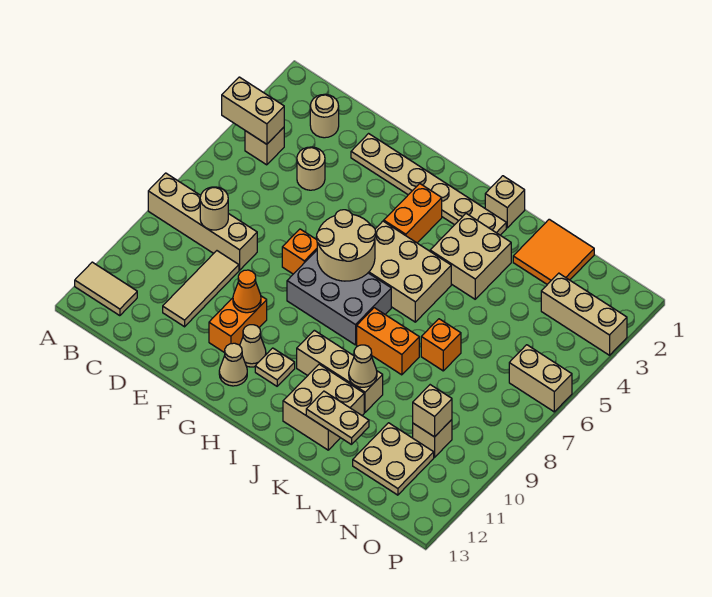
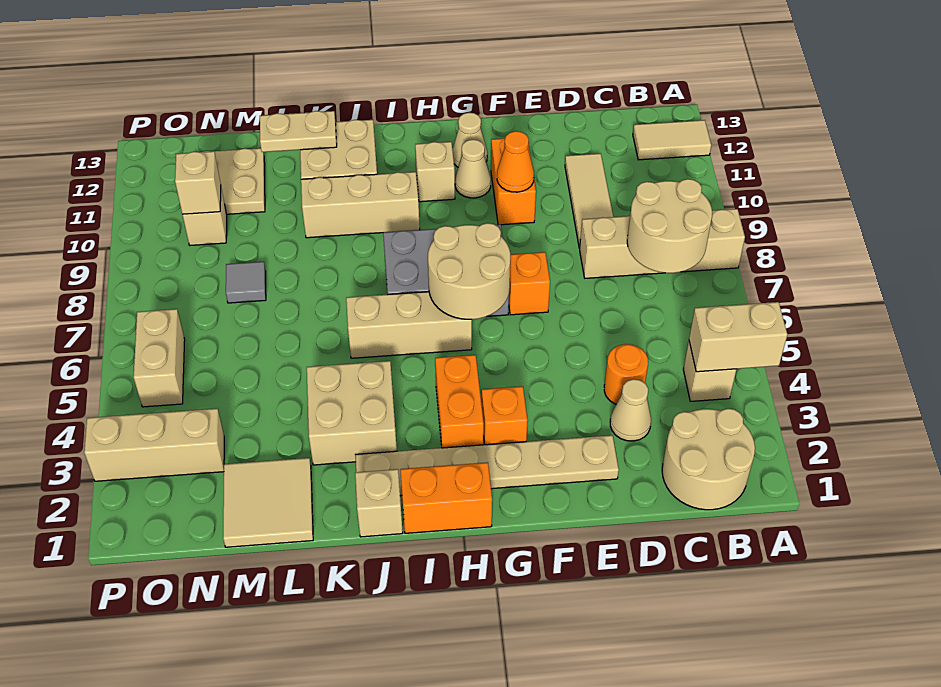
tan round brick C2 level 1 -> tan round brick B1:C2 level 1
tan round brick C8 level 2 -> tan round brick B7:C8 level 2
tan round brick D4 level 1 -> orange round brick D4 level 1
tan brick H5:J6 level 1 -> tan brick H6:J6 level 1
tan plate H11 level 1 -> tan brick H11 level 1
orange brick J8:K8 level 1 -> orange brick H1:I1 level 1
tan cone K10 level 2 -> tan cone D3 level 1
orange tile L1:M2 level 1 -> tan tile L1:M2 level 1
orange brick L7 level 1 -> orange brick G3 level 1
none -> grey tile M8 level 1
tan brick O6:P6 level 1 -> tan brick O5:O6 level 1

